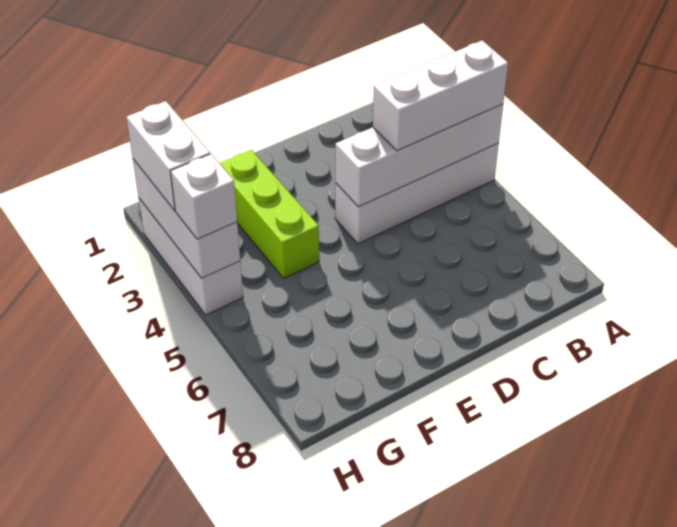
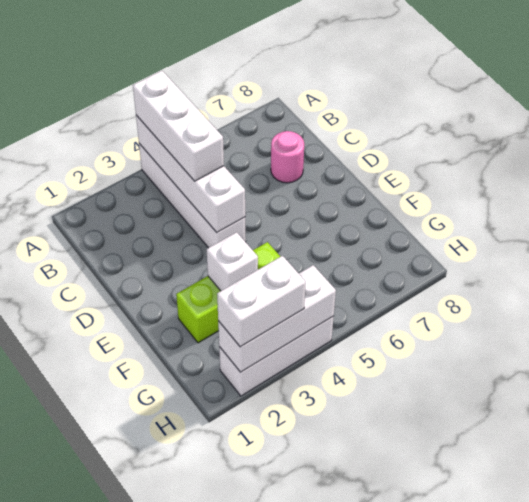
none -> pink round brick C7 level 1
white brick H4 level 3 -> white brick F3 level 2

